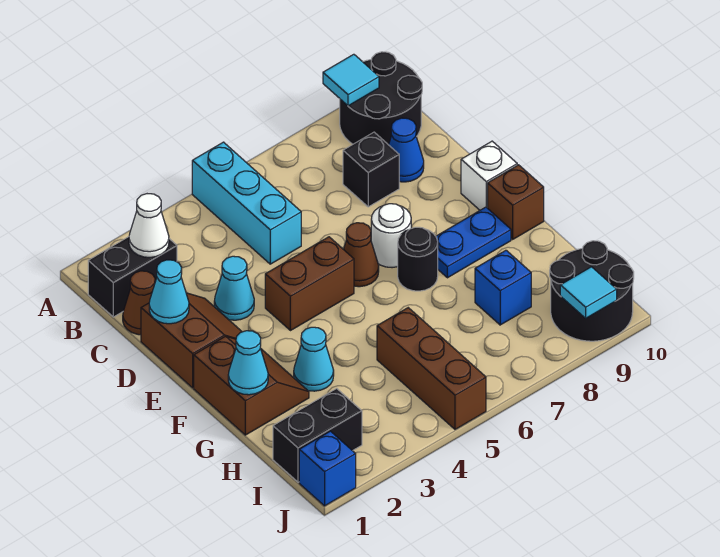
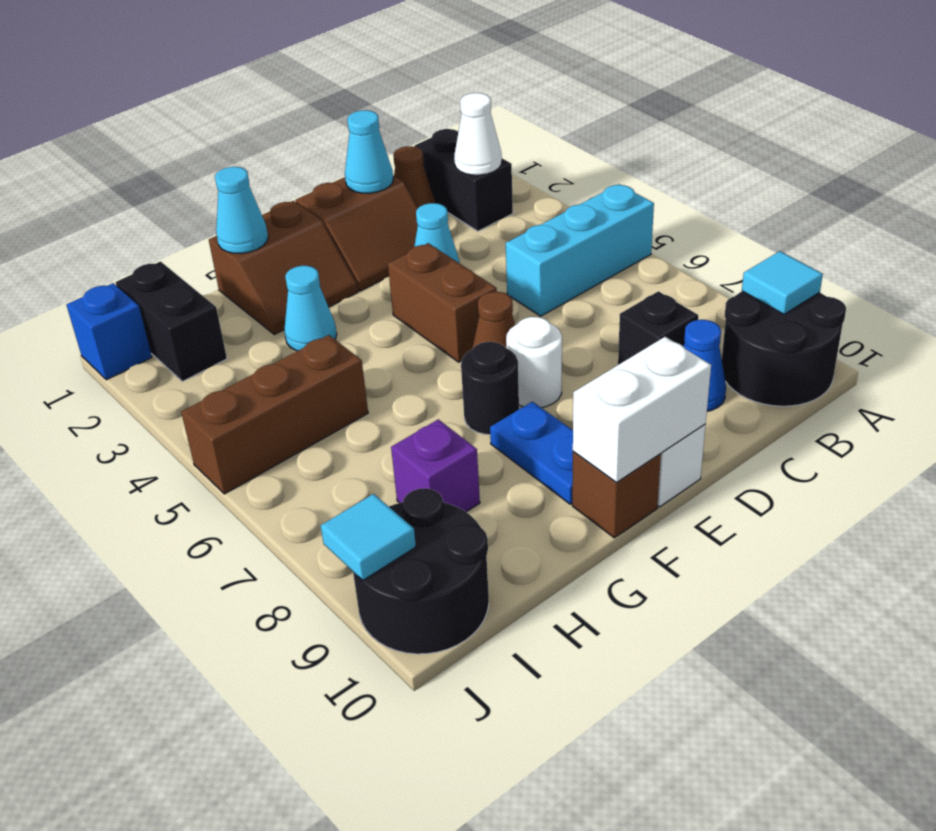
none -> white brick E10:F10 level 2
blue brick H8 level 1 -> purple brick H8 level 1

